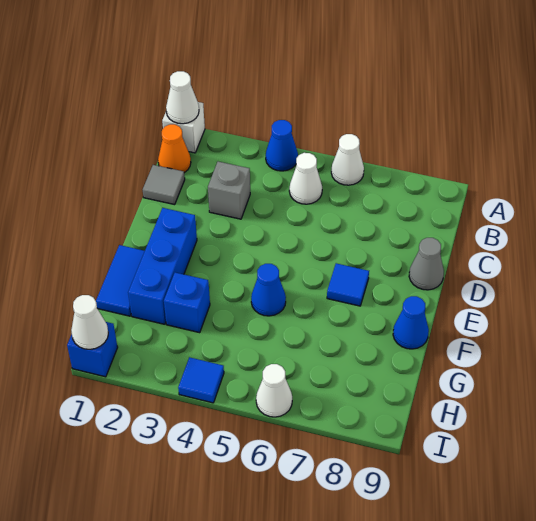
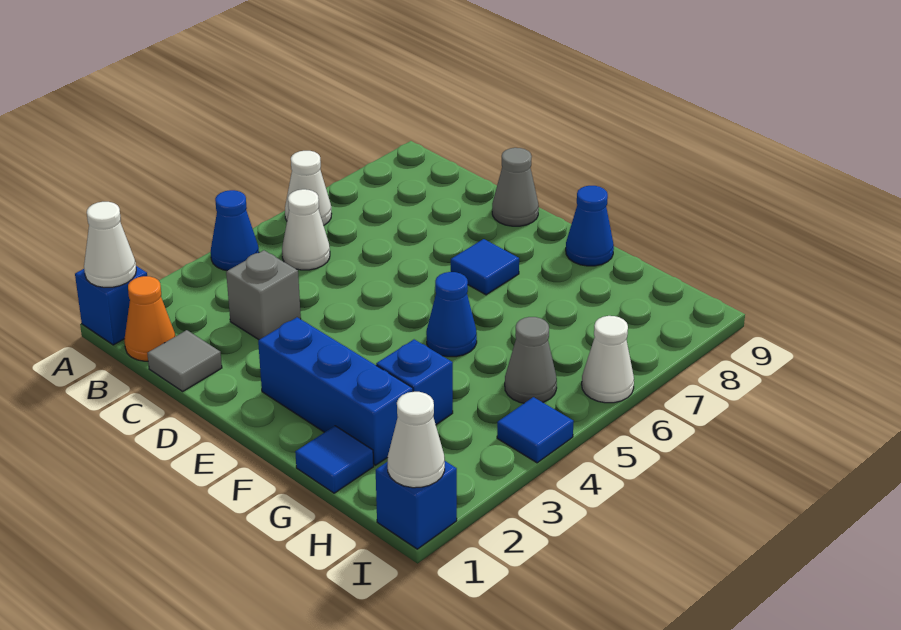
white brick A1 level 1 -> blue brick A1 level 1
blue tile F1:G1 level 1 -> blue tile G1 level 1
none -> grey cone H5 level 1

